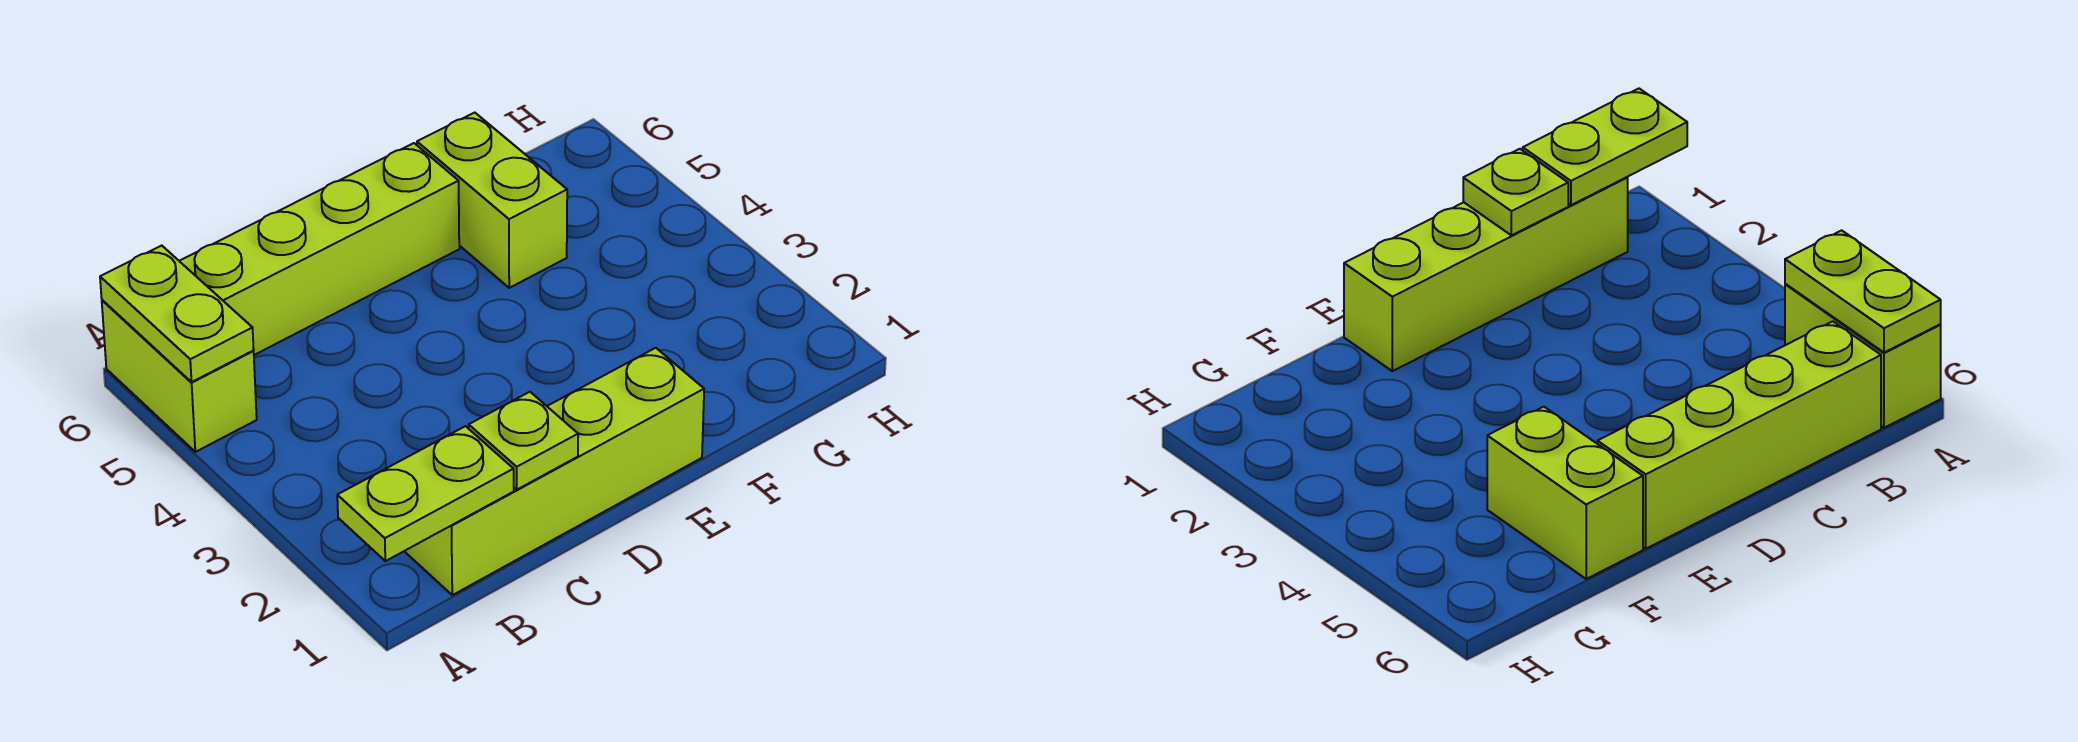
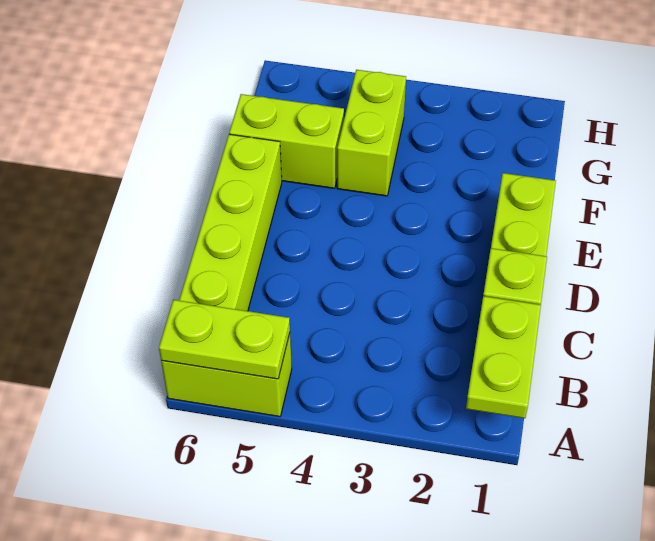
none -> lime brick F4:G4 level 1

